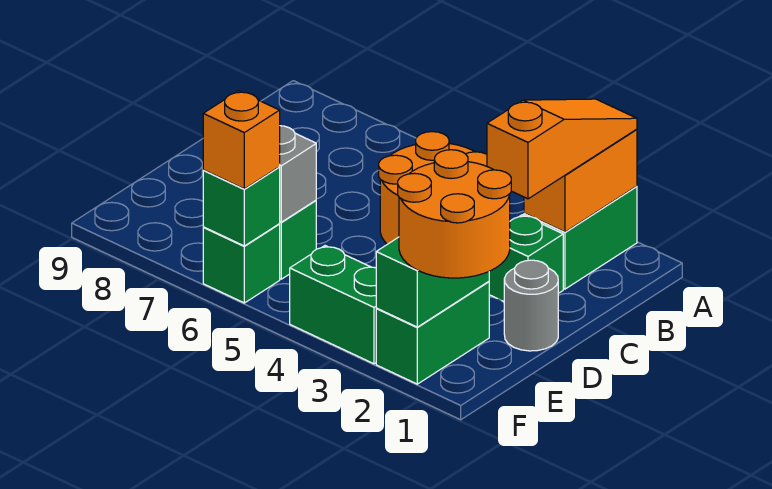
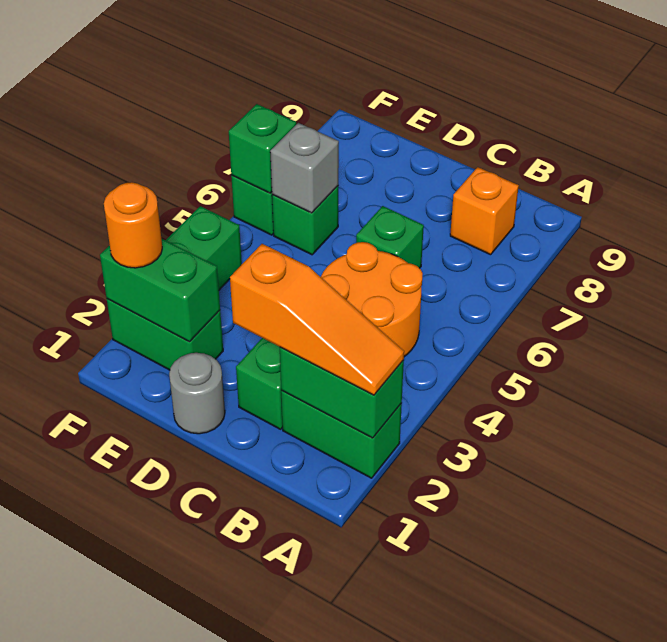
orange brick A2:B2 level 2 -> green brick A2:B2 level 2
none -> green brick C6 level 1
orange round brick E1:F2 level 3 -> orange round brick F2 level 3
orange brick F6 level 3 -> orange brick B8 level 1

